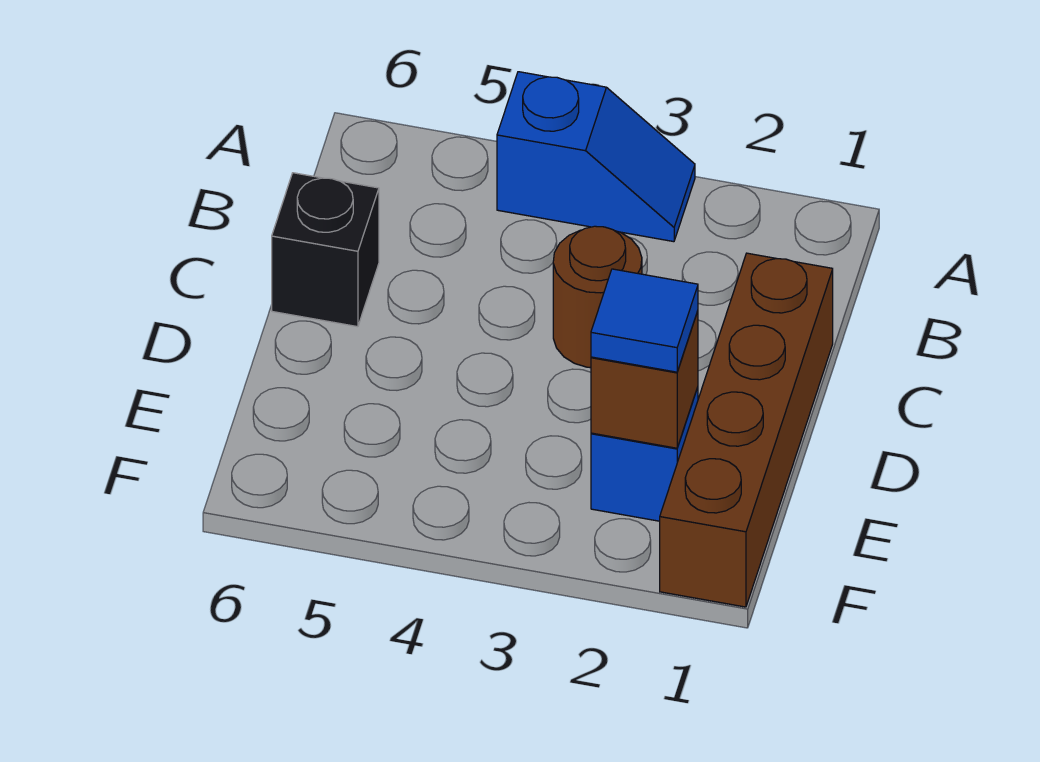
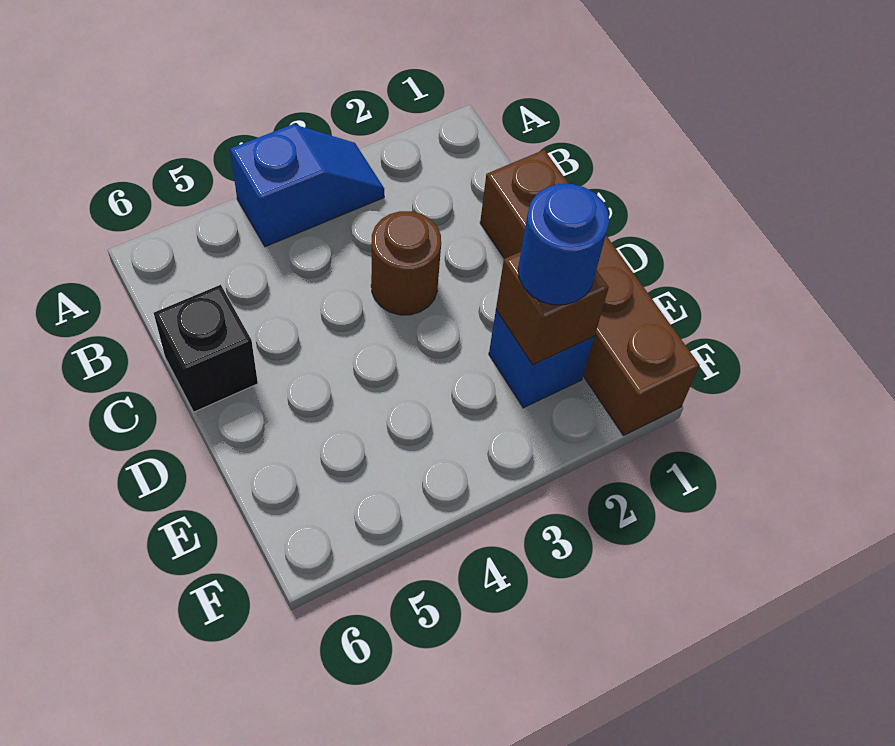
blue tile E2 level 3 -> blue round brick E2 level 3

